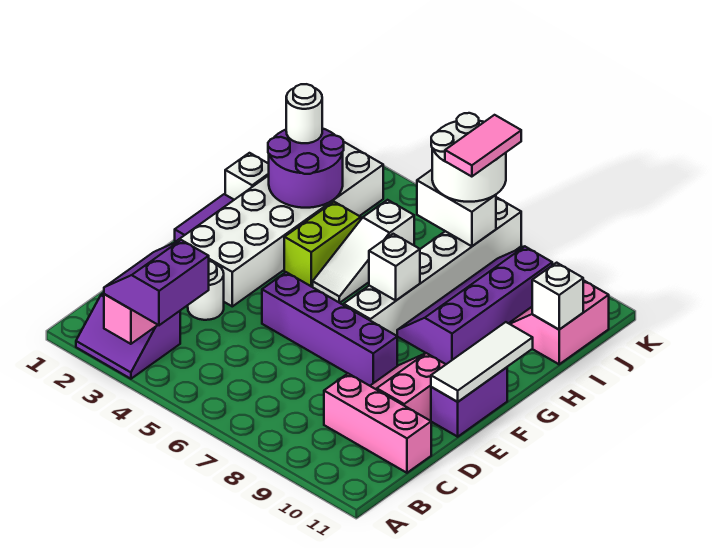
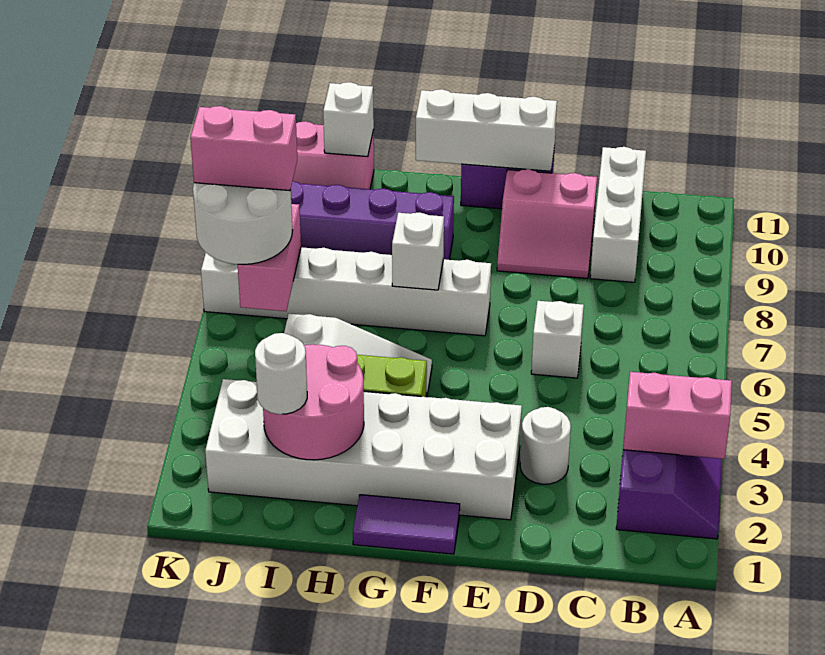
purple slope A3:B4 level 3 top 4 -> none
pink brick C9:C11 level 1 -> white brick C9:C11 level 1
purple brick E5:E8 level 1 -> none
white tile E11:G11 level 2 -> white brick E11:G11 level 2
white brick H1 level 1 -> white brick D6 level 1
purple round brick H2:I3 level 2 -> pink round brick H2:I3 level 2
white brick J6:J7 level 2 -> pink brick J6:J7 level 2
pink tile J7:K7 level 4 -> pink brick J7:K7 level 4

